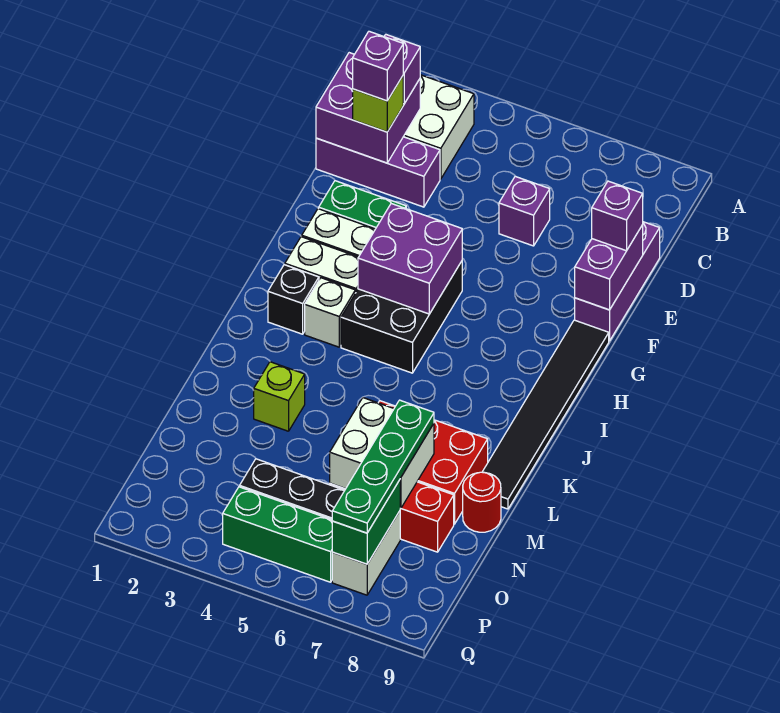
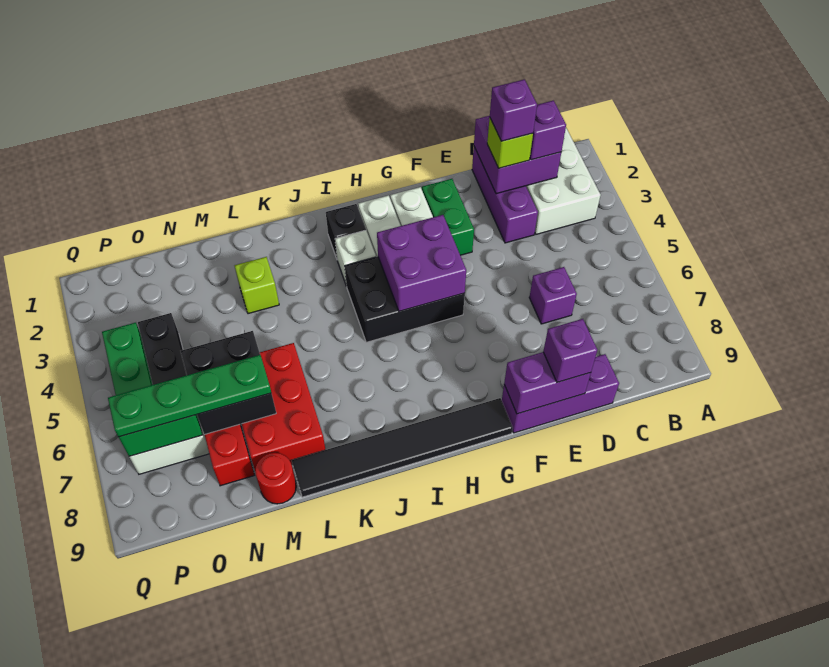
white brick M6:N7 level 2 -> black brick M6:N7 level 2

